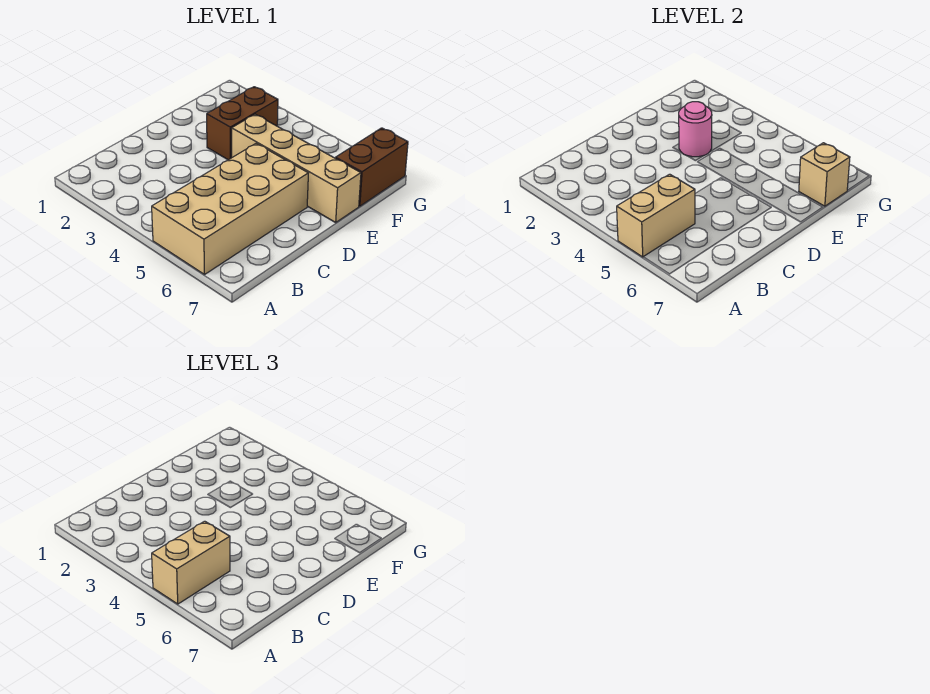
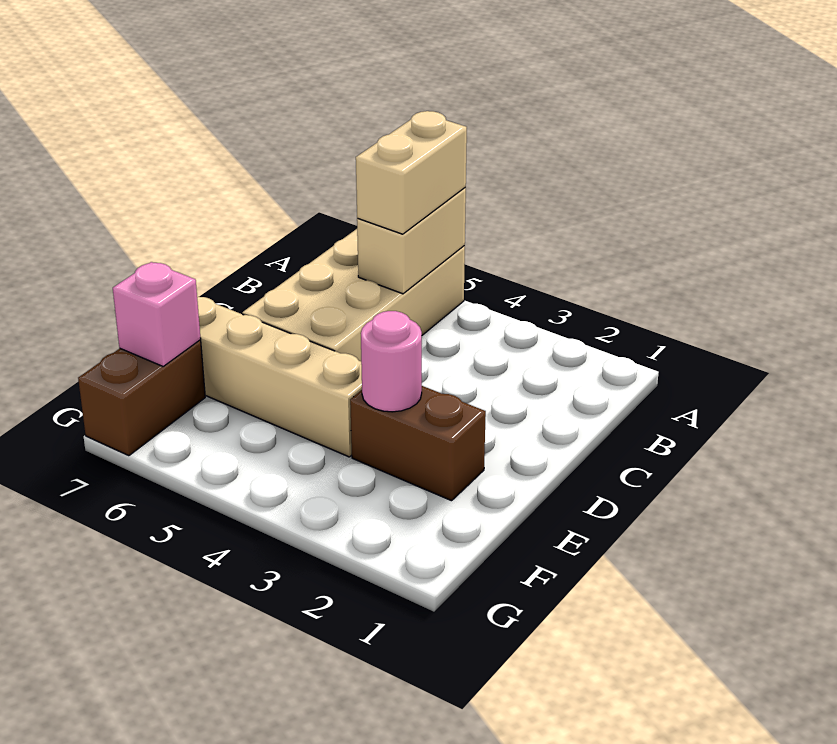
brown brick E3:F3 level 1 -> brown brick E2:E3 level 1
tan brick F7 level 2 -> pink brick F7 level 2

